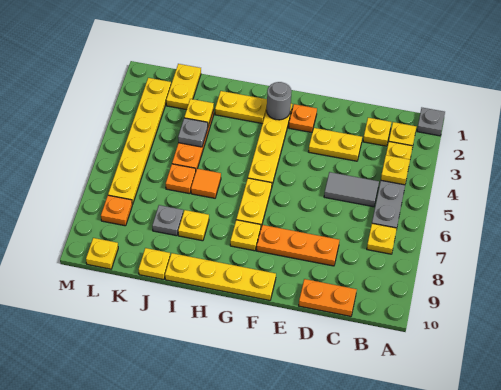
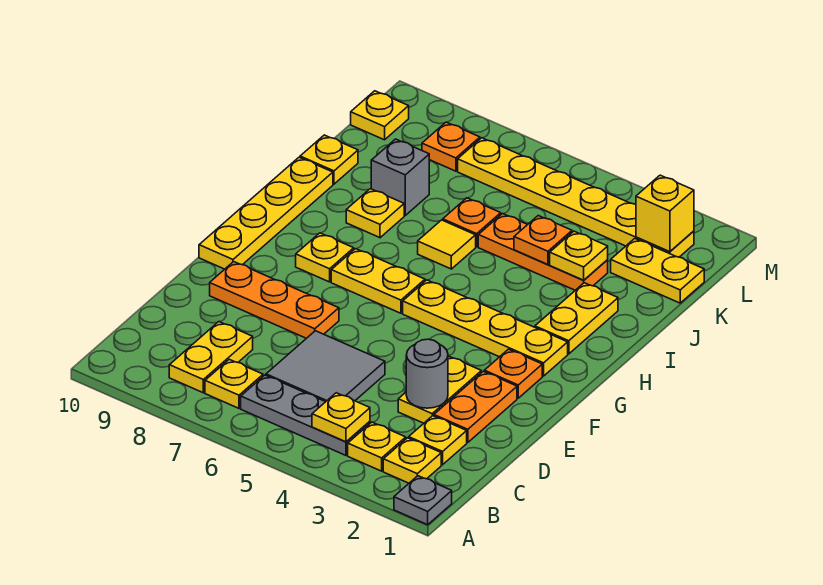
none -> yellow plate B8:C8 level 1
grey tile C5:D5 level 1 -> grey tile C5:D6 level 1
orange plate C10:D10 level 1 -> orange plate D2:E2 level 1
orange plate D8:F8 level 1 -> orange plate E7:E9 level 1
grey round brick G2 level 2 -> grey round brick D3 level 2
orange tile I6 level 1 -> yellow tile I6 level 1
grey plate J4 level 2 -> orange plate J4 level 2
grey plate J8 level 1 -> grey brick J8 level 1
none -> yellow brick L2 level 2

